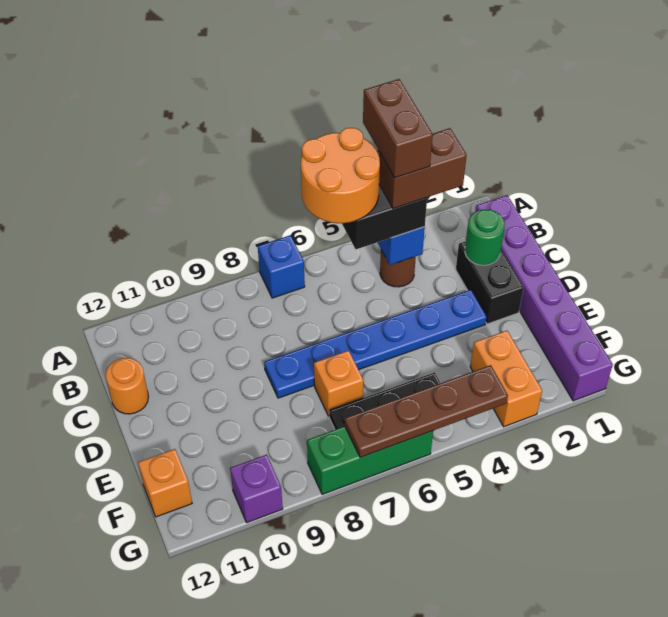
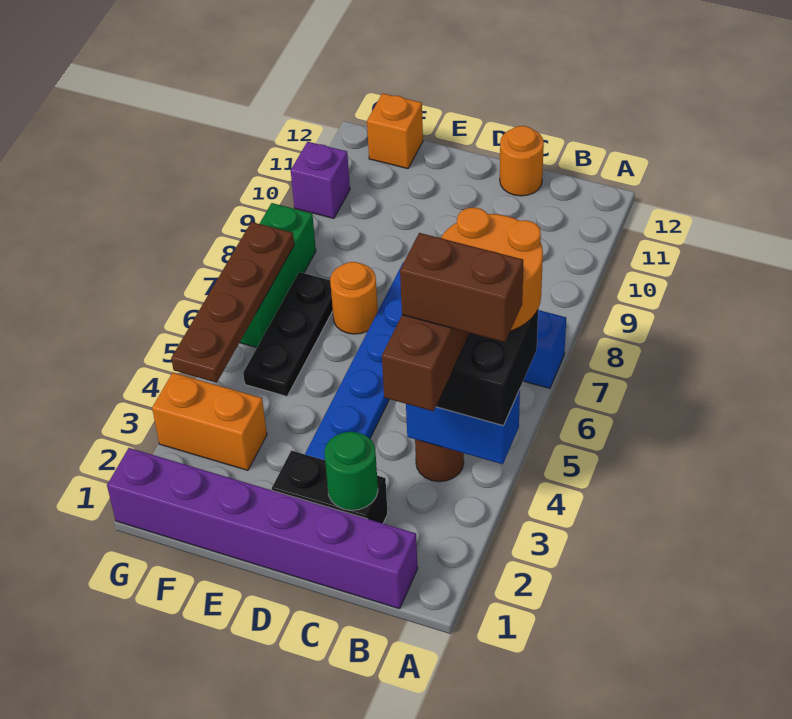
orange brick E7 level 1 -> orange round brick E7 level 1

